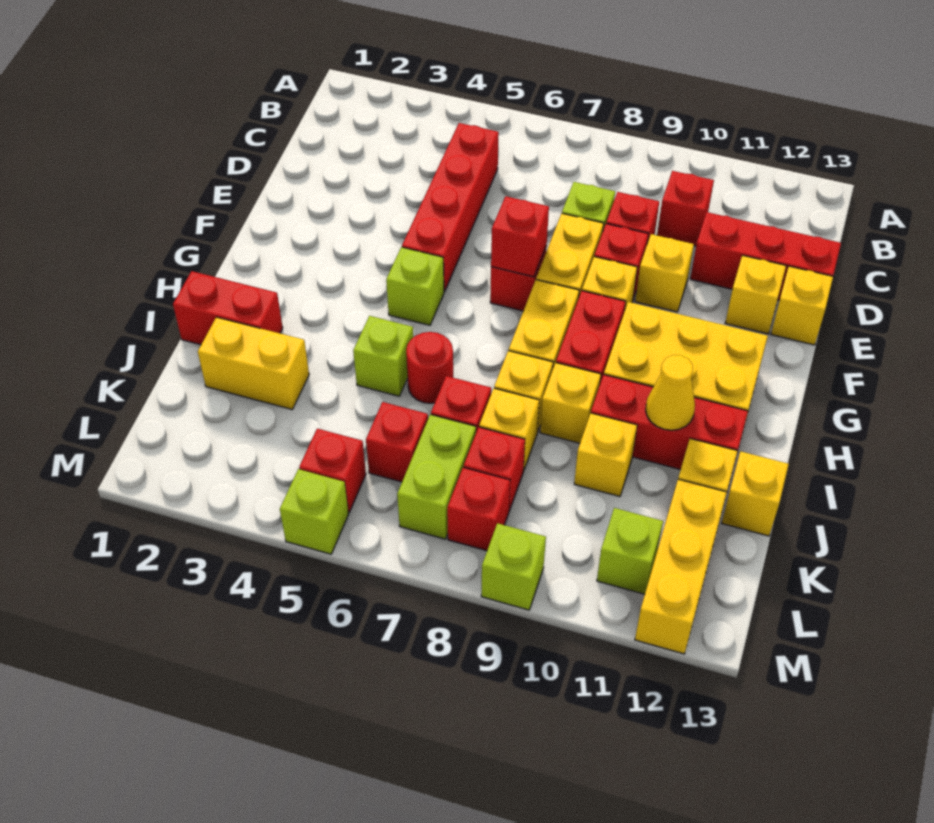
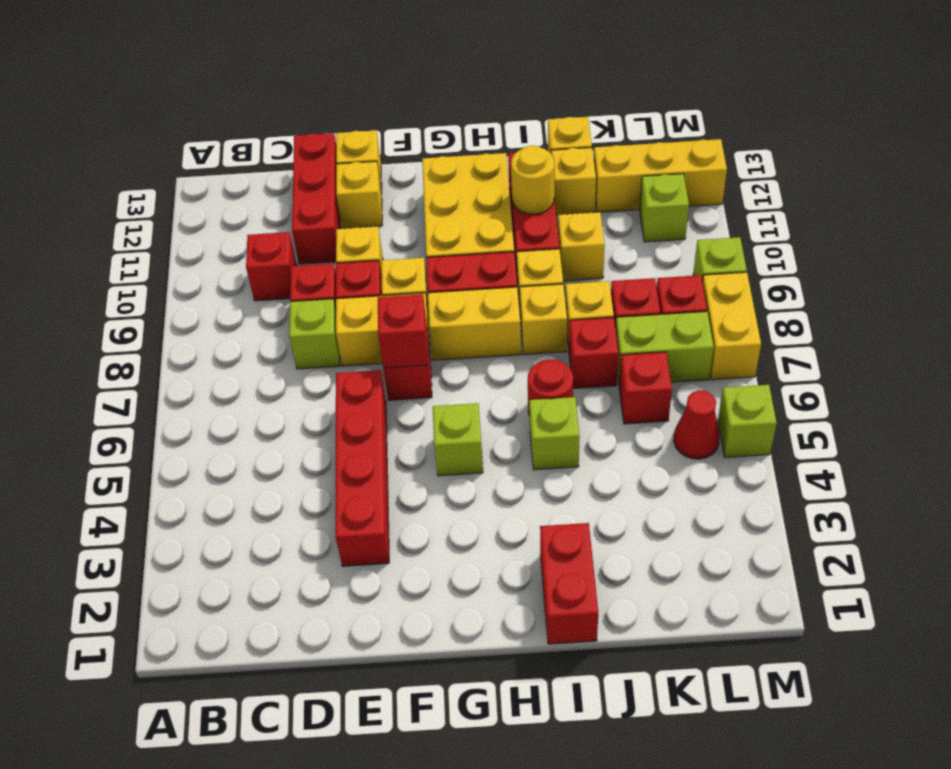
red brick C5:F5 level 1 -> red brick E3:E6 level 1
yellow cone I11 level 2 -> yellow round brick I11 level 2
yellow brick J2:J3 level 1 -> yellow brick M7:M8 level 1
red brick L5 level 1 -> red cone L5 level 1

